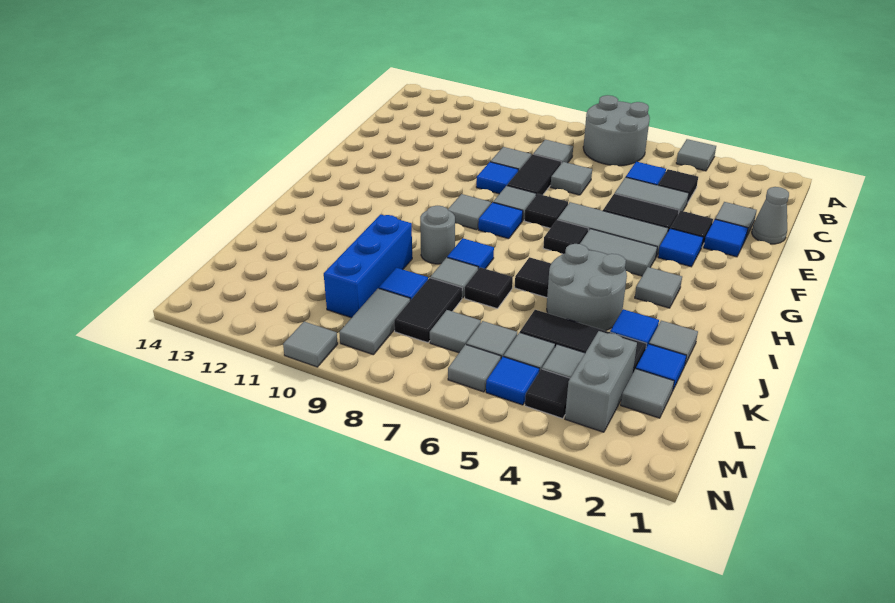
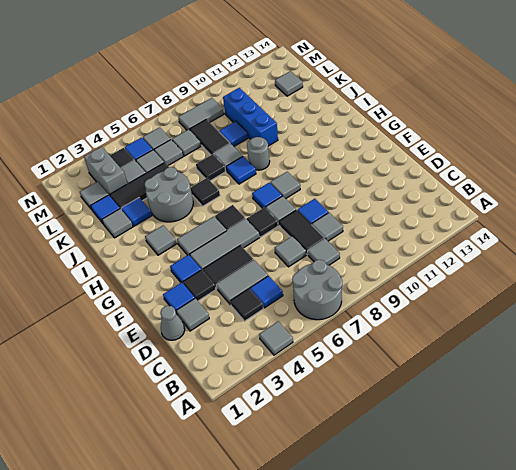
grey tile L9:M9 level 1 -> grey tile M8:M9 level 1
grey tile N10 level 1 -> grey tile L13 level 1

